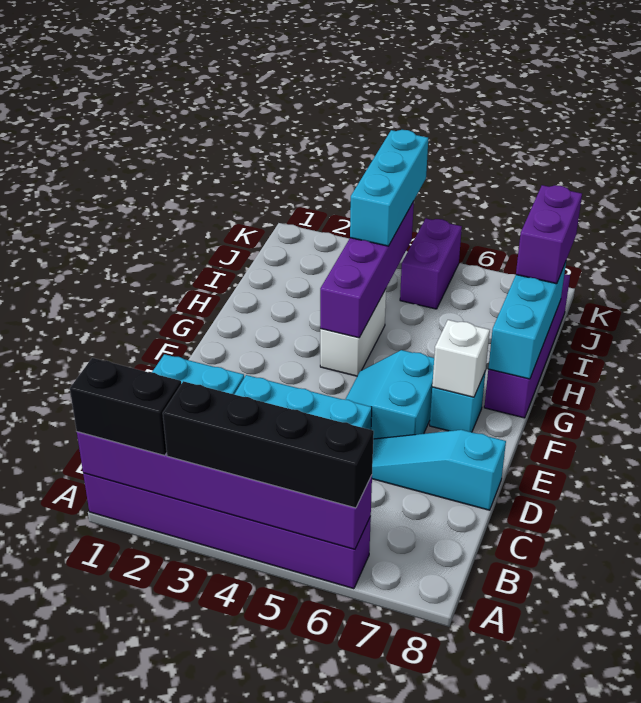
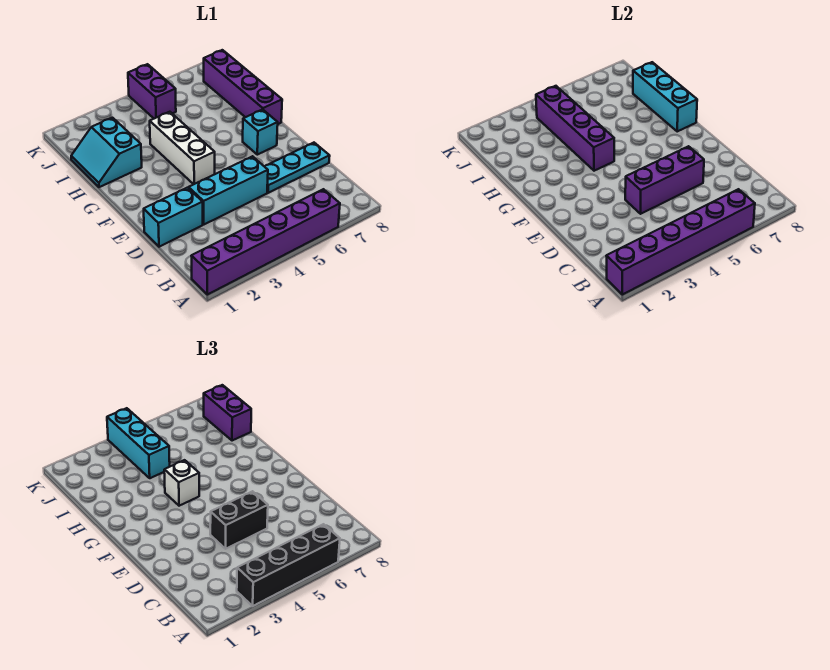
black brick A1:A2 level 3 -> black brick D4:D5 level 3
none -> purple brick D4:D6 level 2
cyan slope D6:D8 level 1 top 8 -> cyan plate D6:D8 level 1
cyan slope E5:F6 level 1 top 6 -> cyan slope H1:I2 level 1 top 2
white brick F7 level 2 -> white brick G4 level 3
white brick G4:H4 level 1 -> white brick F4:H4 level 1

